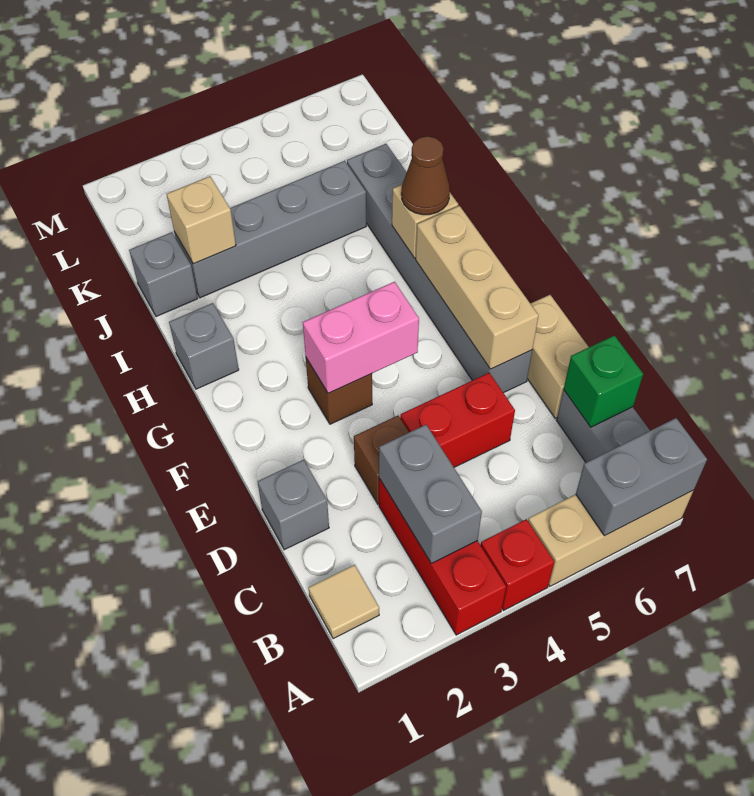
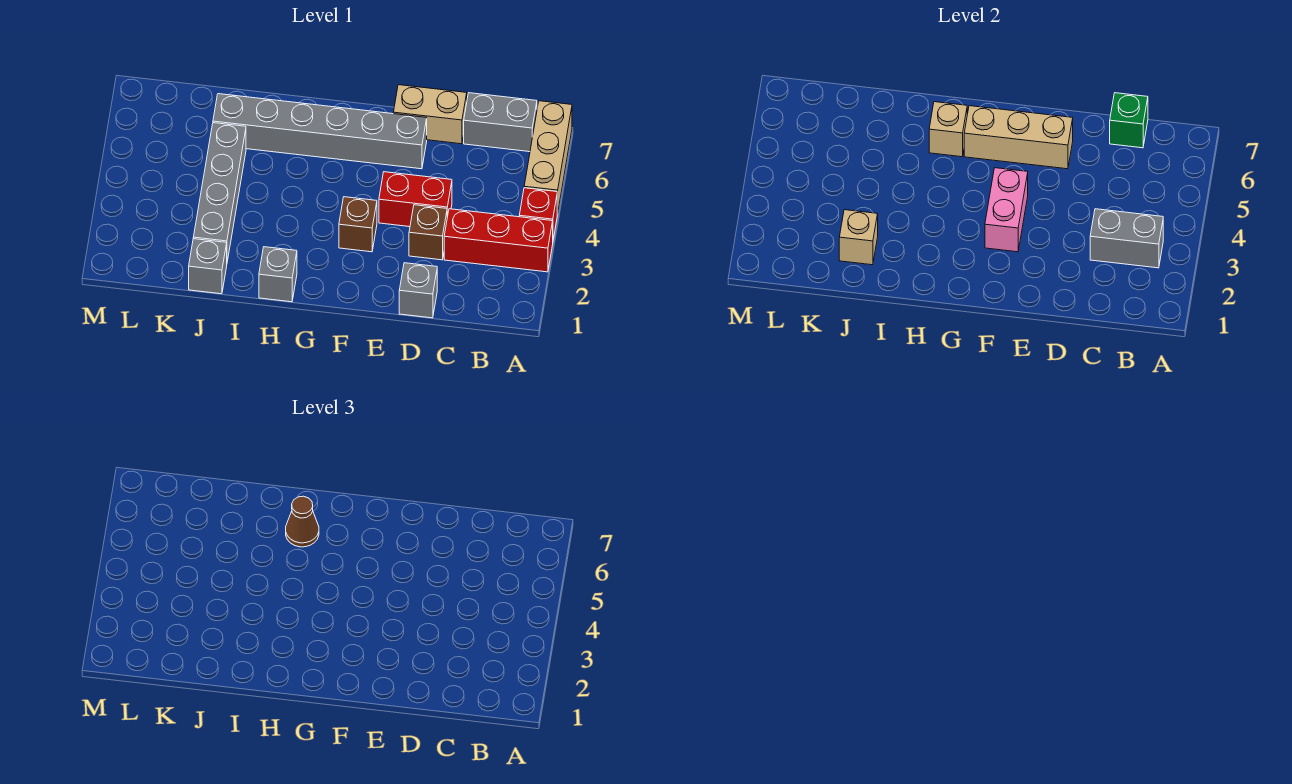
grey brick A6:A7 level 2 -> none
tan tile B1 level 1 -> none
red brick D4:D5 level 1 -> red brick D4:E4 level 1

